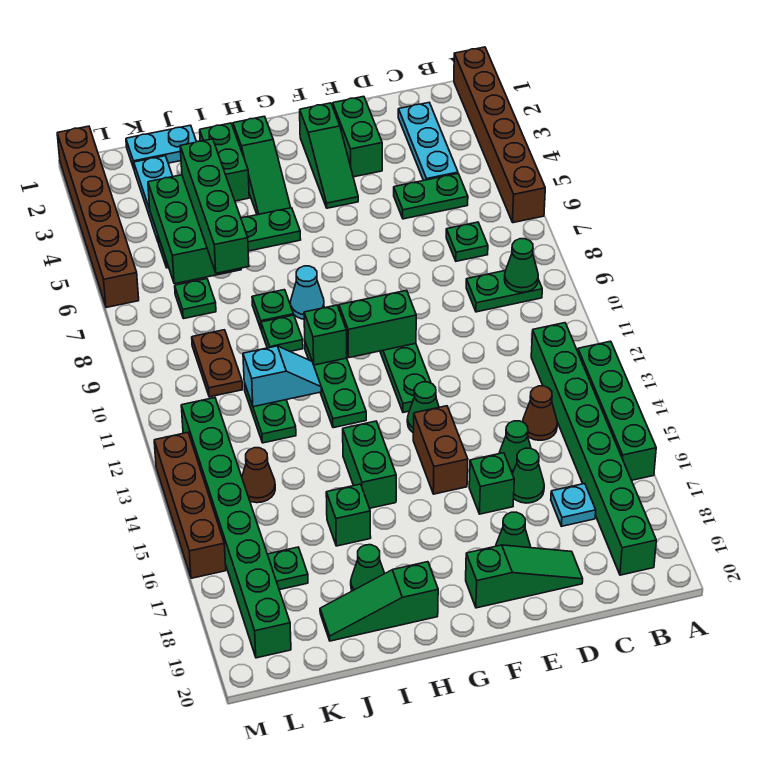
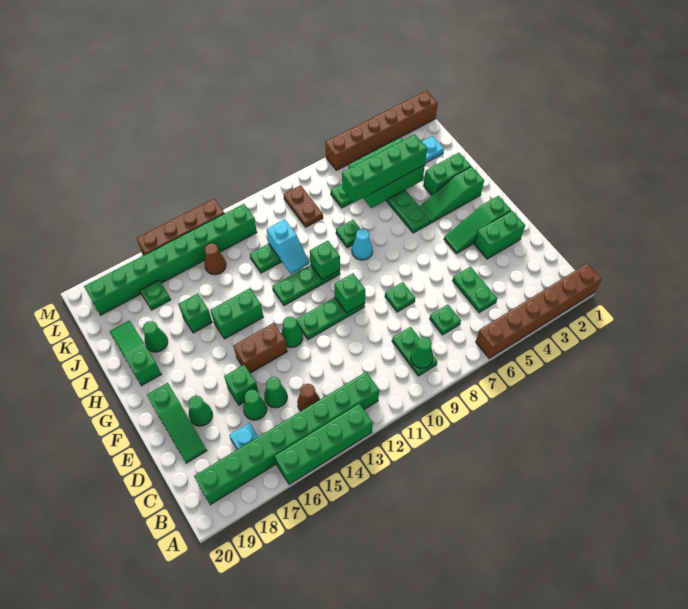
cyan plate C2:C4 level 1 -> none
green brick F10:G10 level 2 -> green brick F10 level 2
green plate I9 level 1 -> green plate E8 level 1
cyan plate J1:K1 level 1 -> none
brown plate K9:K10 level 1 -> brown plate K9:L9 level 1

